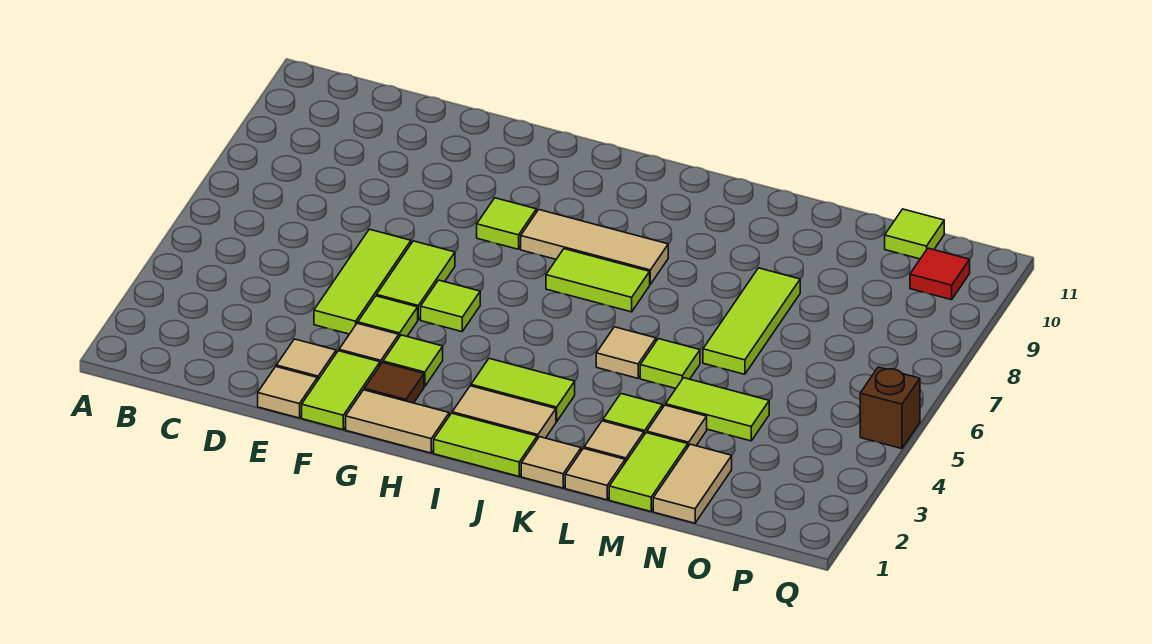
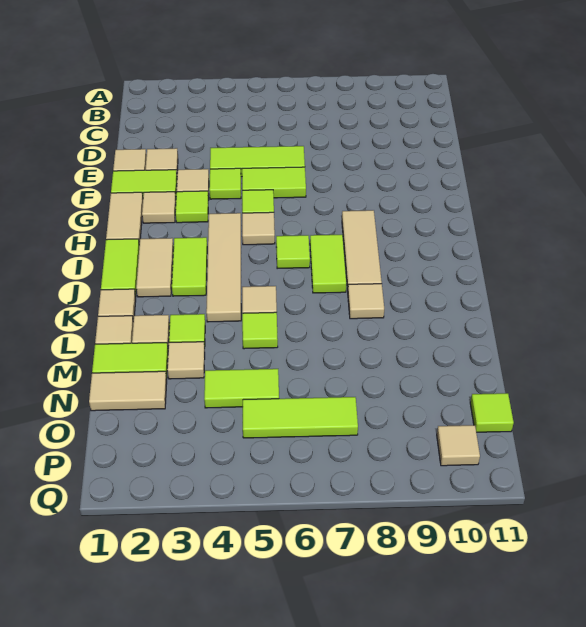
brown tile G2 level 1 -> tan tile G2 level 1
lime tile G8 level 1 -> lime tile I6 level 1
none -> tan tile H4:K4 level 1
none -> tan tile H5 level 1
none -> tan tile K8 level 1
lime tile M4:N4 level 1 -> lime tile N4:N5 level 1
lime tile M6:M8 level 1 -> lime tile O5:O7 level 1
red tile P10 level 1 -> tan tile P10 level 1
brown brick Q5 level 1 -> none

